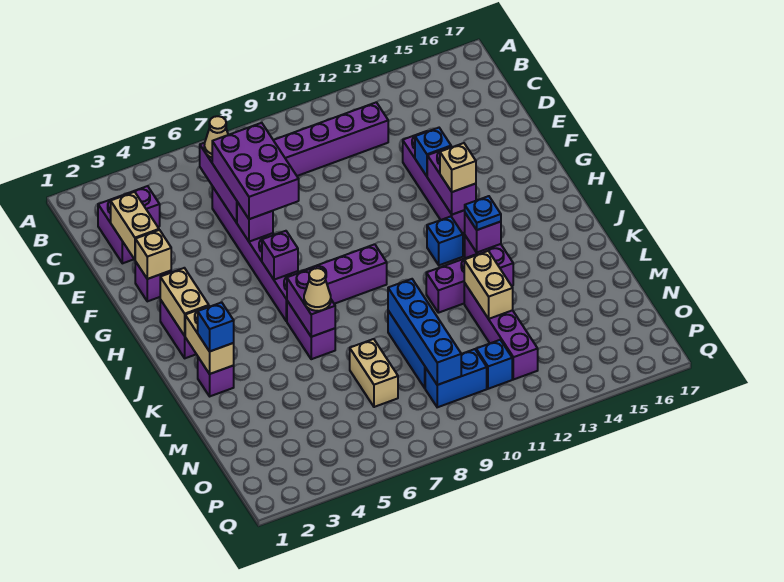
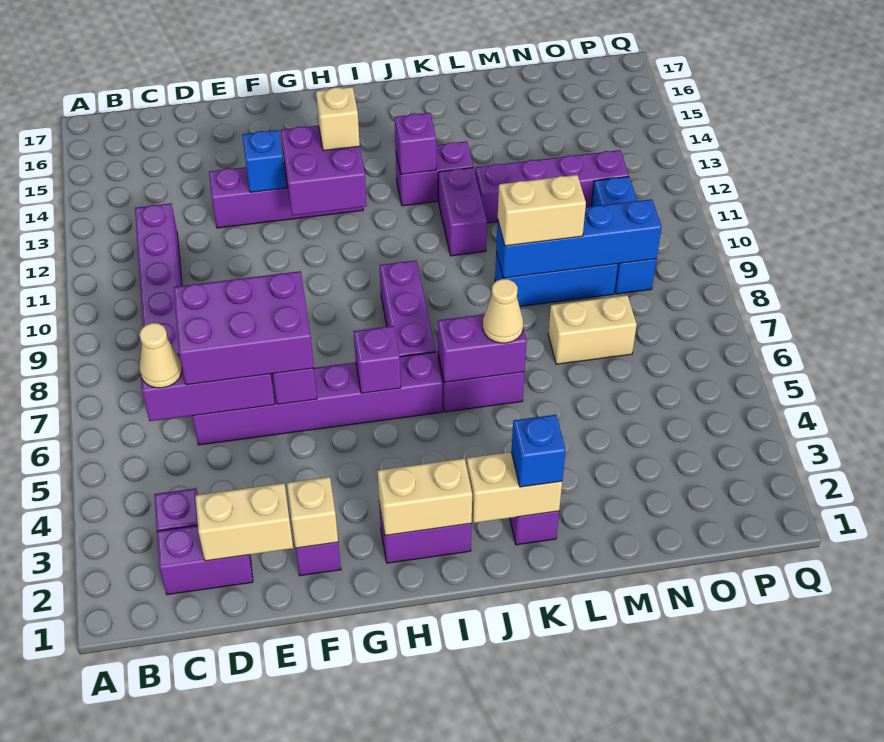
purple brick G13:H13 level 2 -> purple brick G12:H13 level 2
blue brick I12 level 1 -> none
blue plate J13 level 3 -> none
tan brick L12:M12 level 2 -> tan brick L9:M9 level 3

